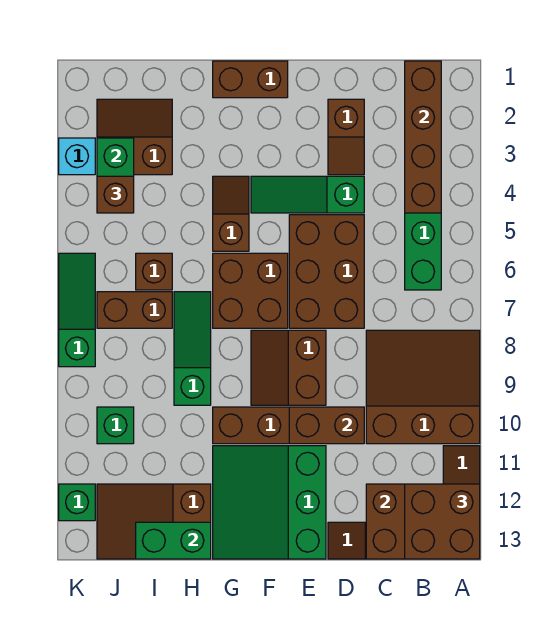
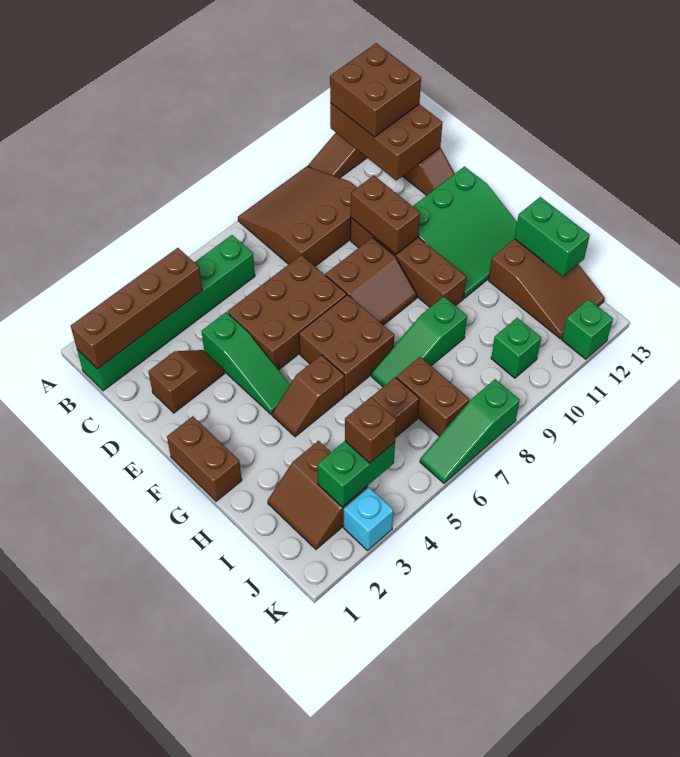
brown slope A8:C10 level 1 top 10 -> brown slope A8:C10 level 1 top C

